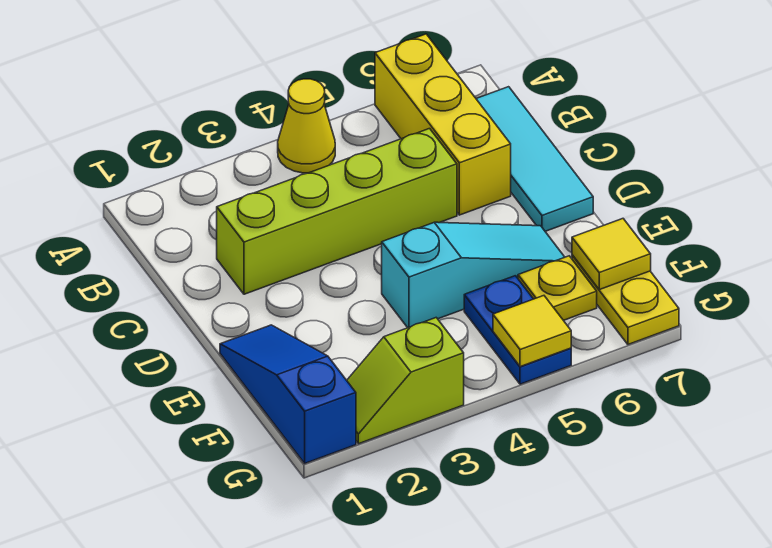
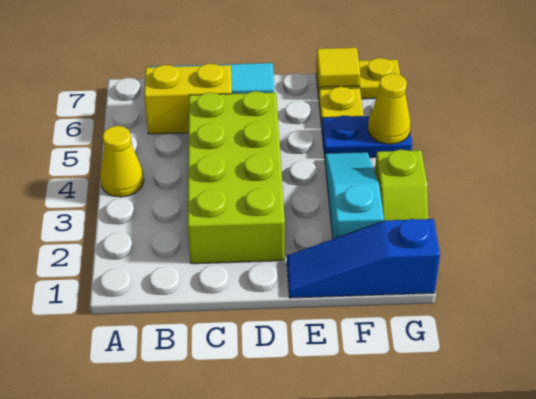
yellow brick A6:C6 level 1 -> yellow brick B6:C6 level 1
lime brick C2:C5 level 1 -> lime brick C2:D5 level 1
cyan slope E4:E6 level 1 top 4 -> cyan slope F2:F4 level 1 top 2
yellow tile G5 level 2 -> yellow cone G5 level 2

